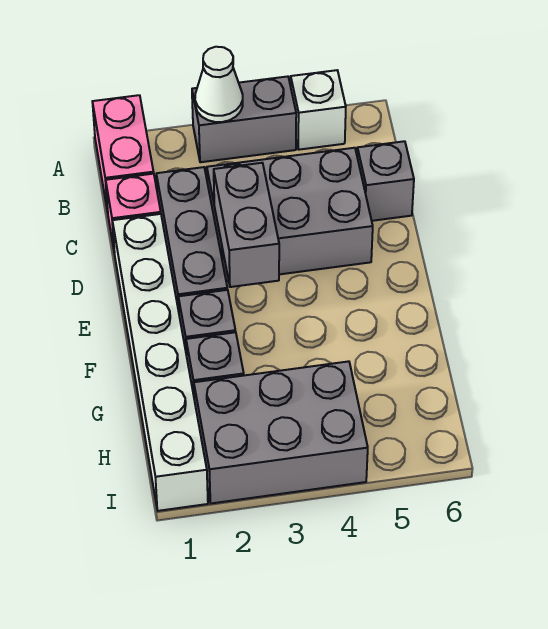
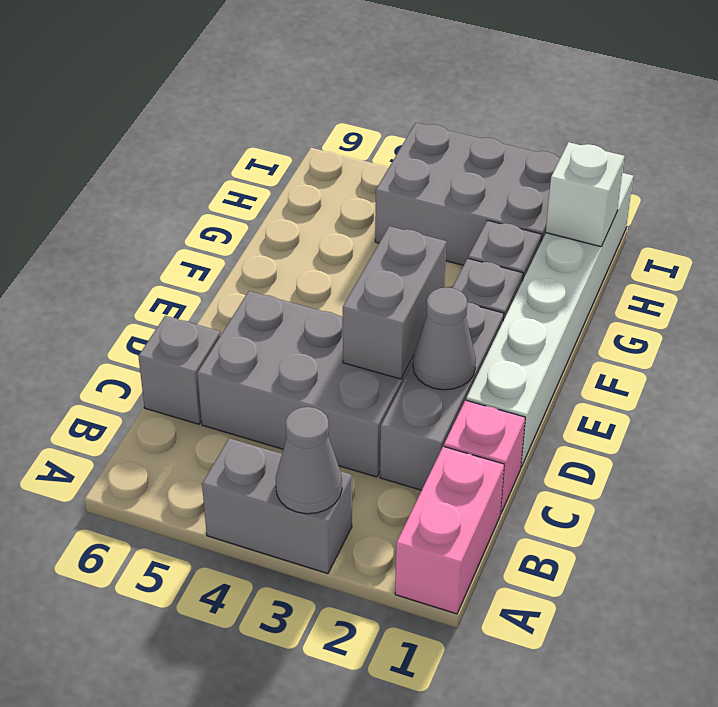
white cone A3 level 2 -> grey cone A3 level 2
white brick A5 level 1 -> white brick H1 level 2
none -> grey cone D2 level 2

